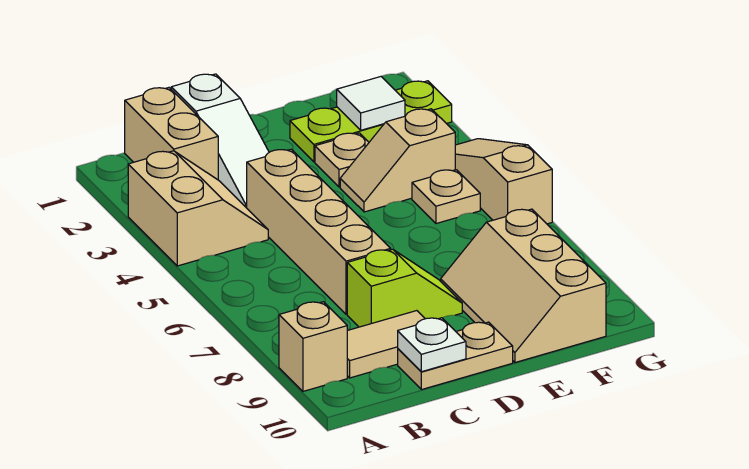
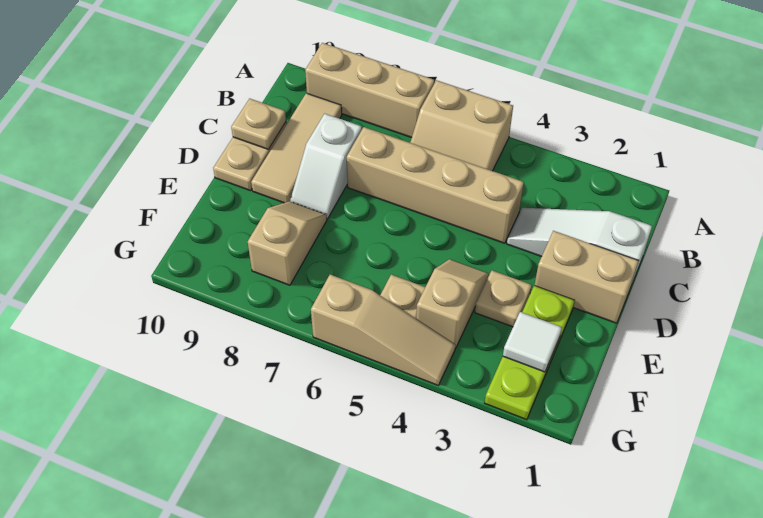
tan slope A3:B4 level 1 top A -> tan slope A5:B6 level 1 top A
tan brick A9 level 1 -> tan brick A7:A9 level 1
tan brick B1:B2 level 1 -> tan brick D1:D2 level 1
tan tile B9:C9 level 1 -> tan tile B9:D9 level 1
lime slope C8:D8 level 1 top C -> white slope C8:D8 level 1 top C
white plate C10 level 2 -> tan plate C10 level 2
tan slope E8:F10 level 1 top F -> tan slope E8:F8 level 1 top F

